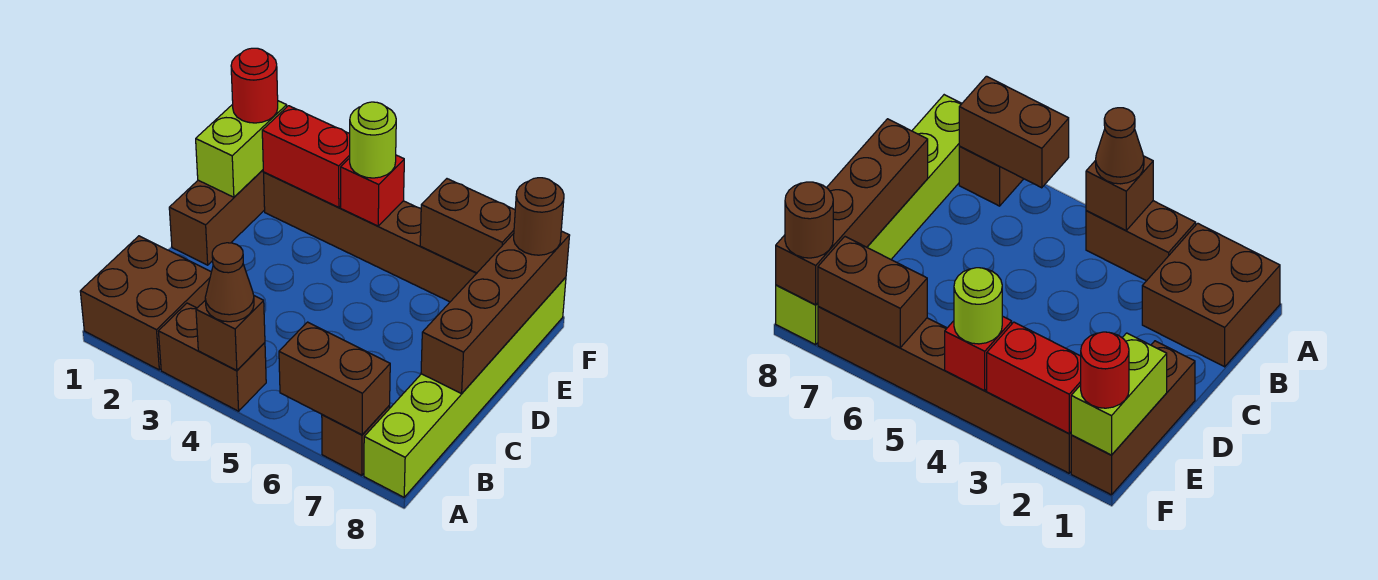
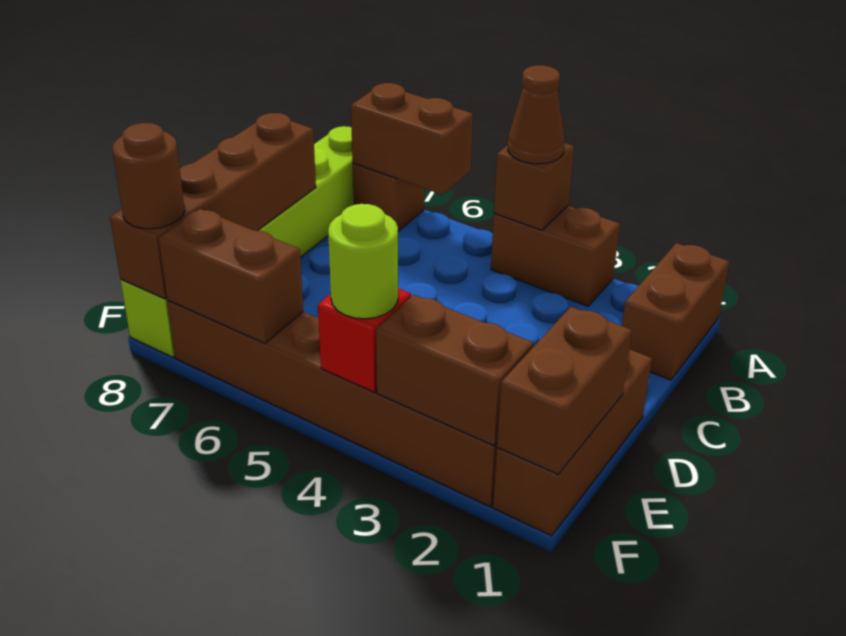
brown brick A1:B2 level 1 -> brown brick A1:B1 level 1
lime brick E1:F1 level 2 -> brown brick E1:F1 level 2
red round brick F1 level 3 -> none
red brick F2:F3 level 2 -> brown brick F2:F3 level 2

